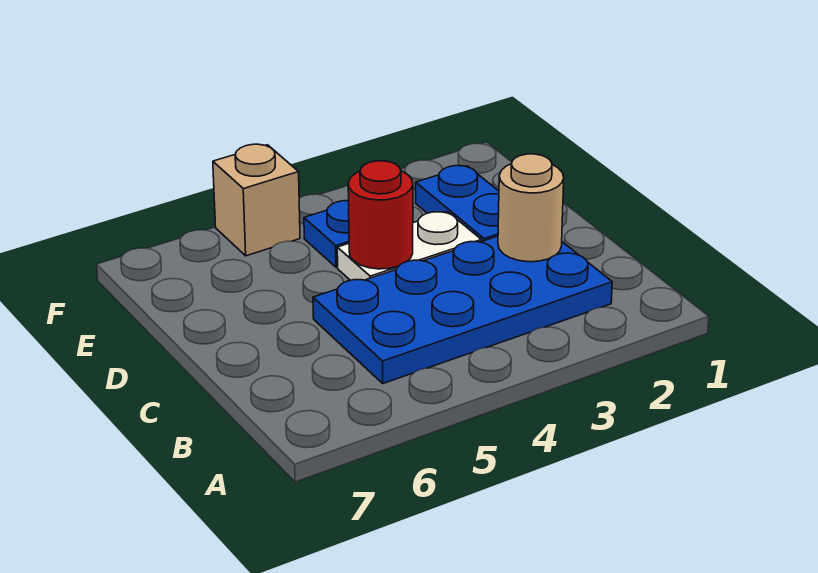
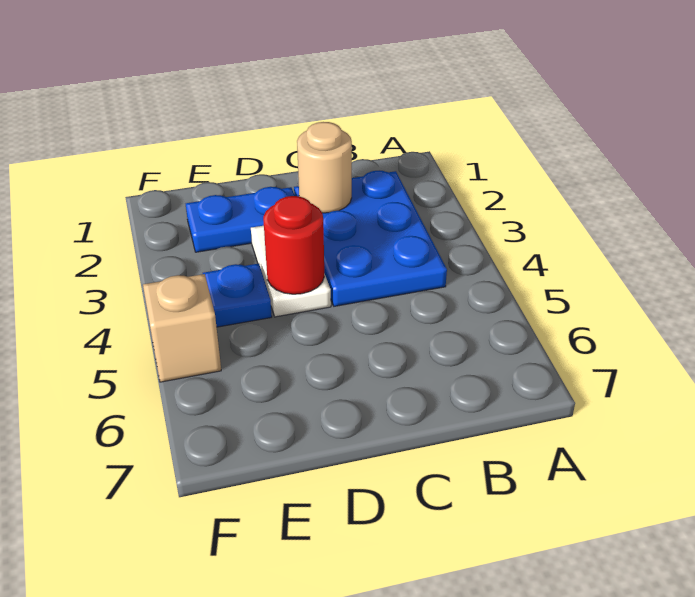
blue plate B2:C5 level 1 -> blue plate B2:C4 level 1

